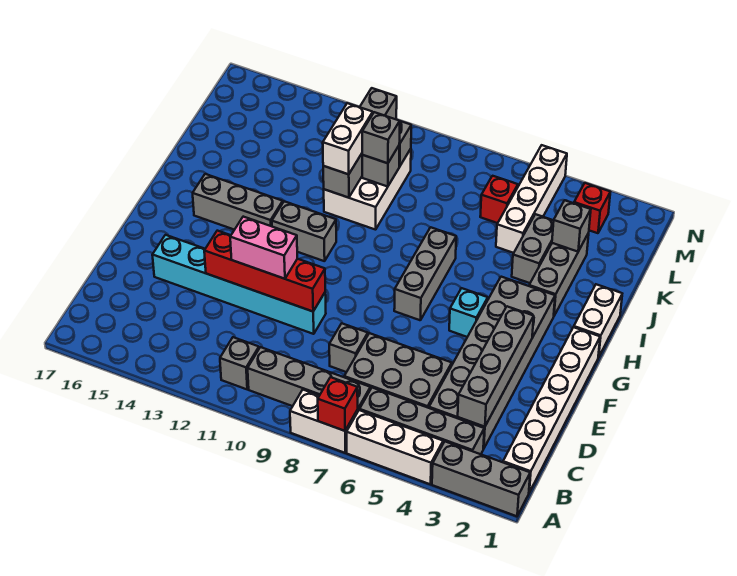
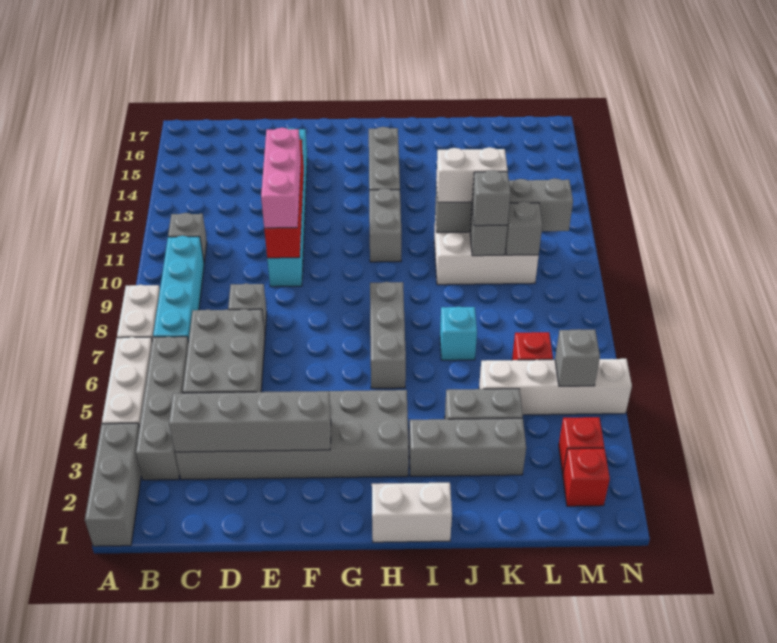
red brick A7 level 2 -> red brick M2 level 1
white brick B1:G1 level 1 -> none
grey brick B7:B10 level 1 -> cyan brick B7:B10 level 1
pink brick E11:E12 level 3 -> pink brick E10:E12 level 3
cyan brick G5 level 1 -> cyan brick J7 level 1
grey brick G7:I7 level 1 -> grey brick H6:H8 level 1
grey brick K3 level 2 -> grey brick M5 level 2

